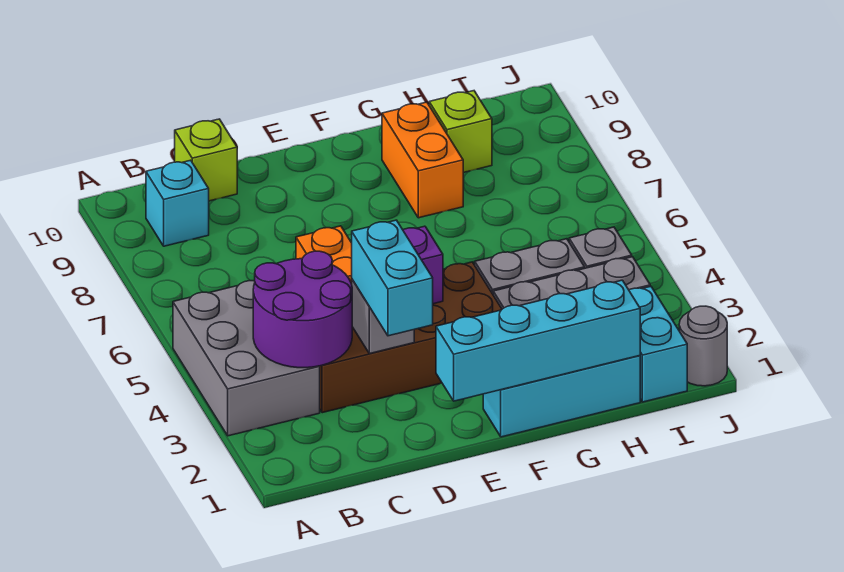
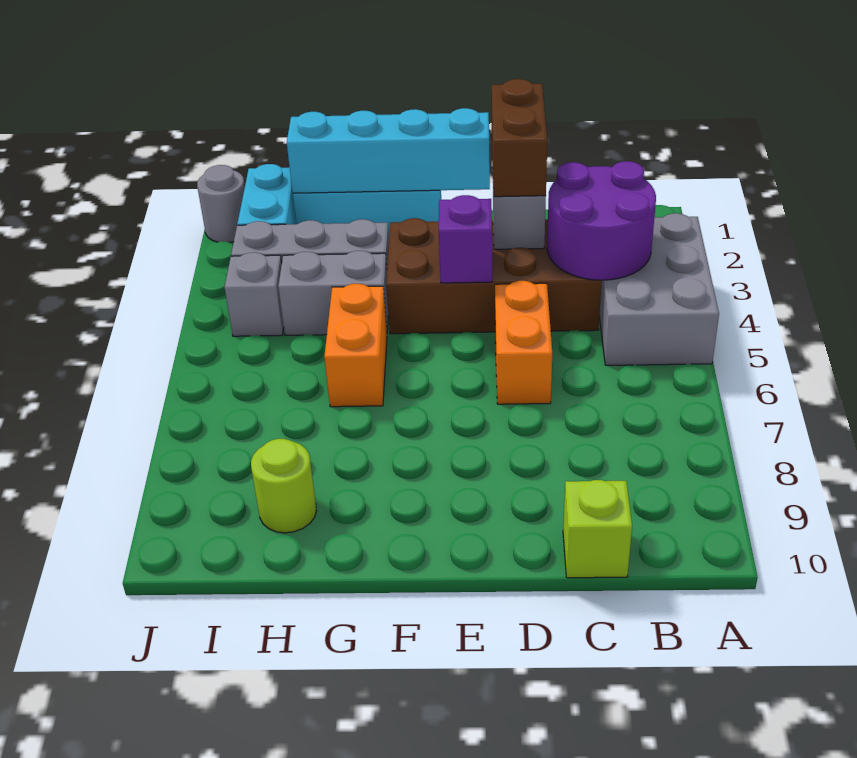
cyan brick B9 level 1 -> none
cyan brick D2:D3 level 3 -> brown brick D2:D3 level 3
orange brick G8:G9 level 1 -> orange brick G5:G6 level 1
lime brick H9 level 1 -> lime round brick H9 level 1

